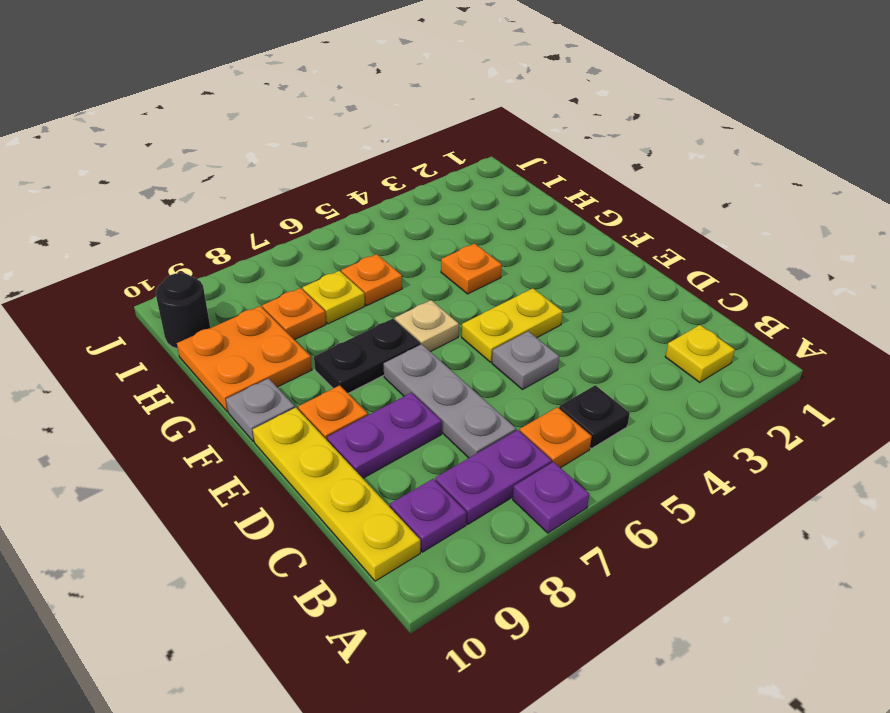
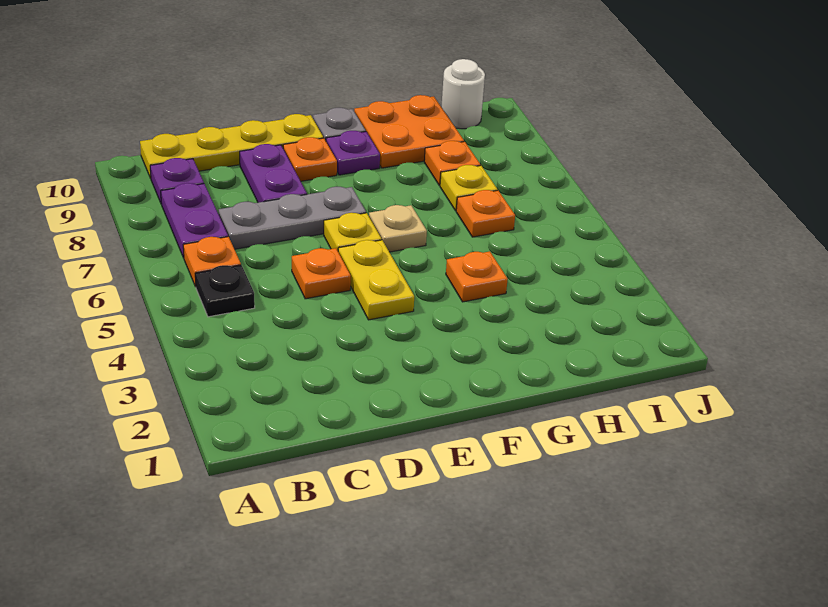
purple plate A7 level 1 -> purple plate F9 level 1
yellow plate B2 level 1 -> yellow plate E6 level 1
grey plate D5 level 1 -> orange plate D5 level 1
black plate F7:F8 level 1 -> none
black round brick I10 level 1 -> white round brick I10 level 1

